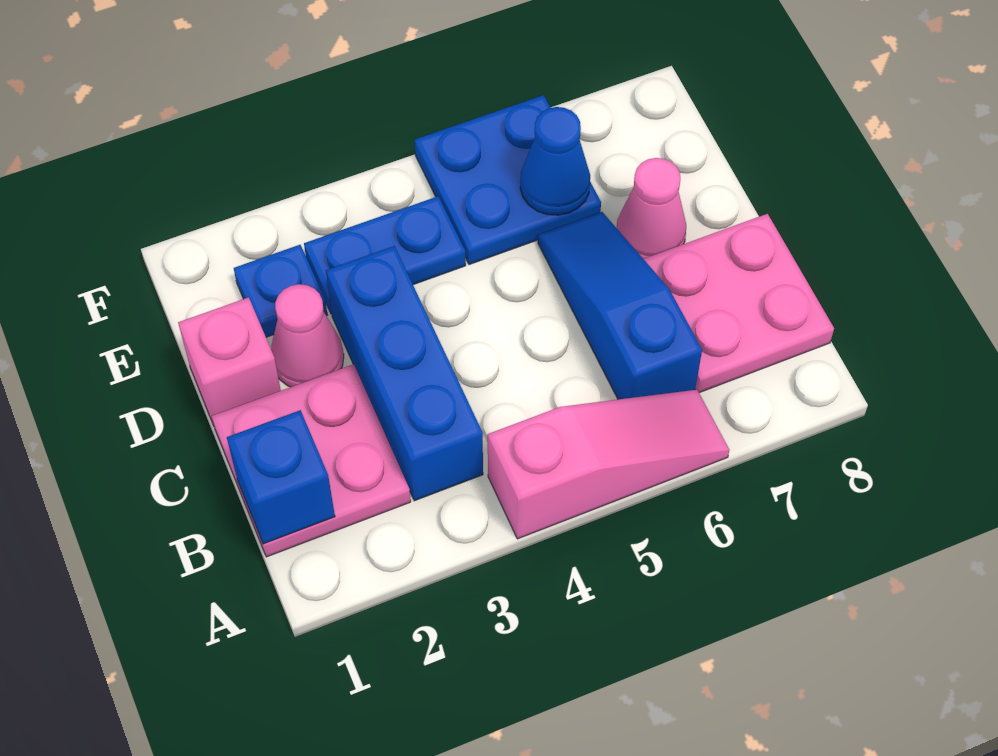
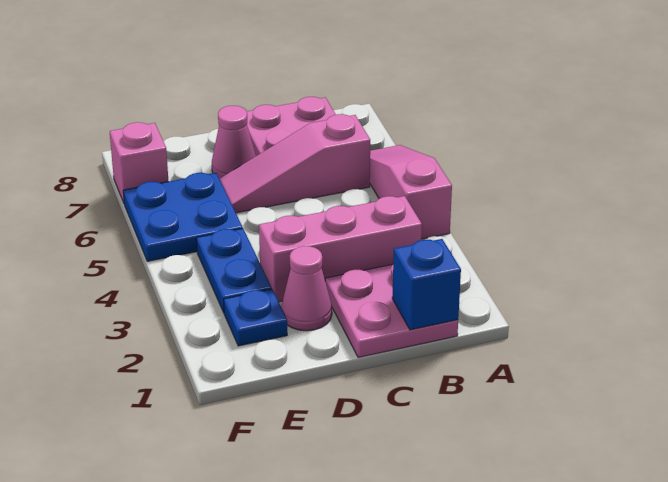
blue brick B3:D3 level 1 -> pink brick B3:D3 level 1
blue slope B6:D6 level 1 top B -> pink slope B6:D6 level 1 top B
pink brick D1 level 1 -> pink brick F7 level 1
blue cone E6 level 2 -> none

